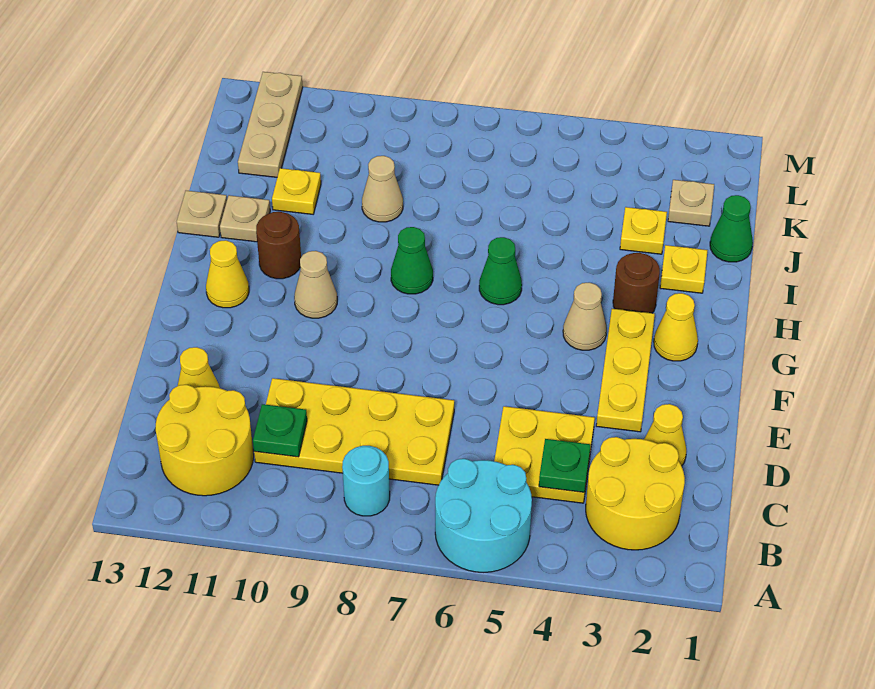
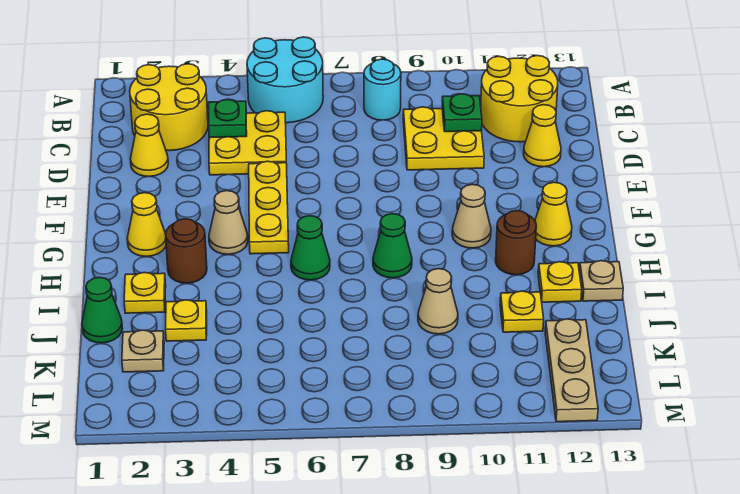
yellow plate C7:D10 level 1 -> yellow plate C9:D10 level 1
yellow plate E3:G3 level 1 -> yellow plate E5:G5 level 1
tan plate I12 level 1 -> yellow plate I12 level 1

